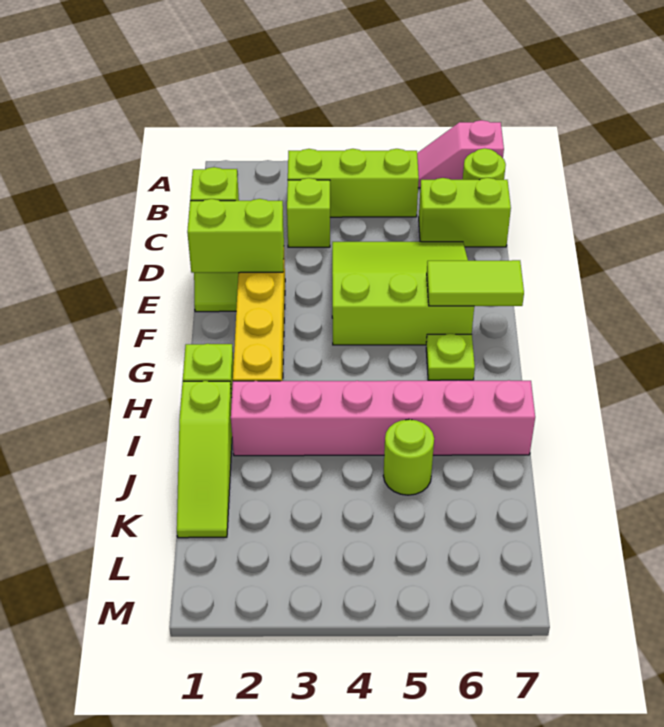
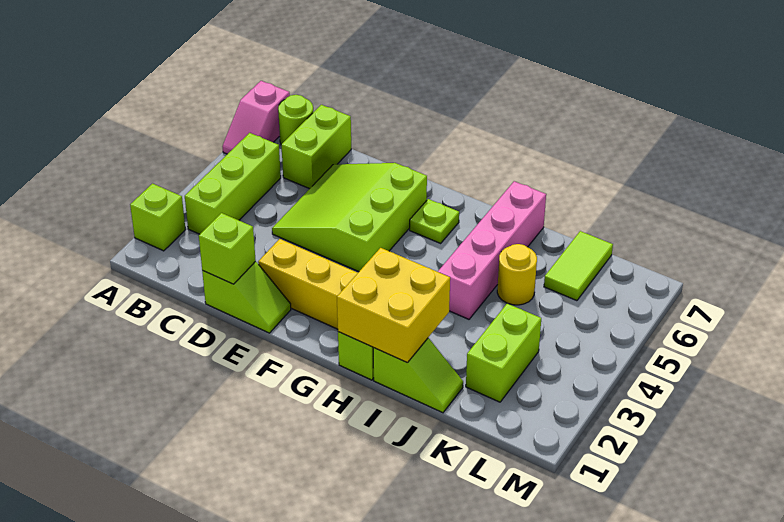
lime brick C3 level 1 -> lime brick A2 level 1
lime brick E1:E2 level 2 -> lime brick K2:K3 level 1
lime tile F6:F7 level 2 -> lime tile K6:K7 level 1
none -> yellow brick H1:I2 level 2
lime slope I1:K1 level 1 top I -> lime slope I1:J1 level 1 top I
pink brick I2:I7 level 1 -> pink brick I4:I7 level 1
lime round brick J5 level 1 -> yellow round brick J5 level 1

